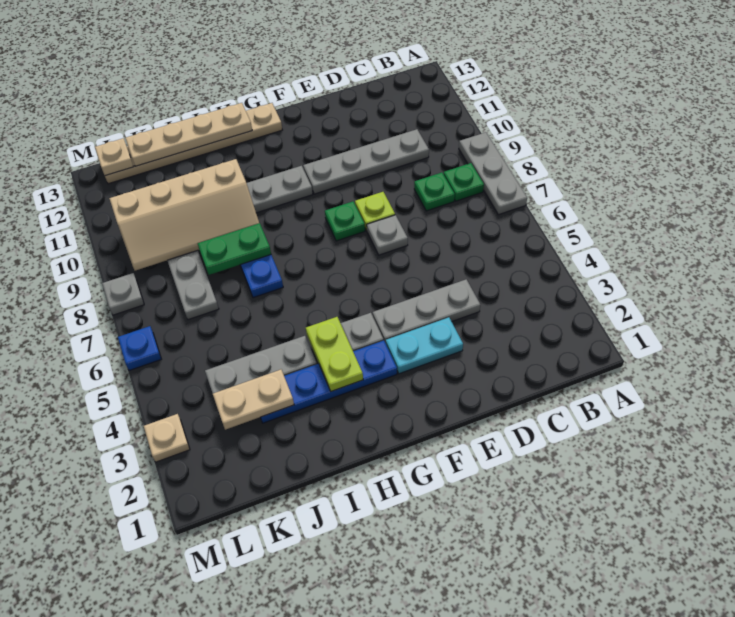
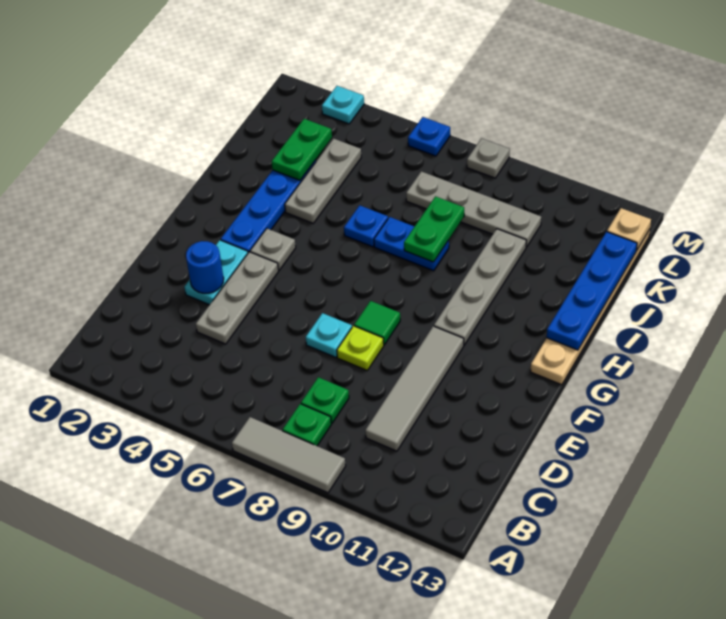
grey plate A7:A9 level 1 -> grey tile A7:A9 level 1
grey plate C10:F10 level 1 -> grey tile C10:F10 level 1
none -> blue round brick E3 level 2
grey plate E7 level 1 -> cyan plate E7 level 1
green plate F8 level 1 -> green tile F8 level 1
lime plate H3:H4 level 2 -> none
tan plate H13:K13 level 2 -> blue plate H13:K13 level 2
none -> blue plate I6 level 1
tan slope I9:L10 level 2 top 10 -> none
tan plate J3:K3 level 2 -> green plate J3:K3 level 2
tan plate M3 level 1 -> cyan plate M3 level 1

